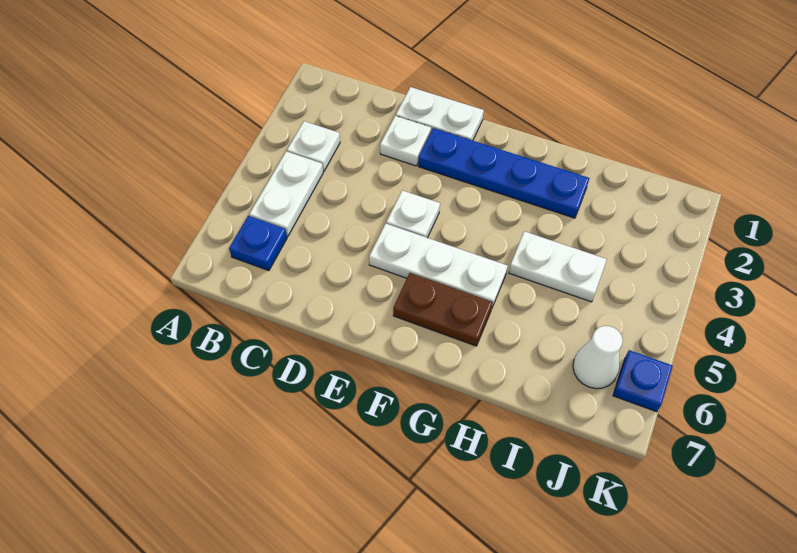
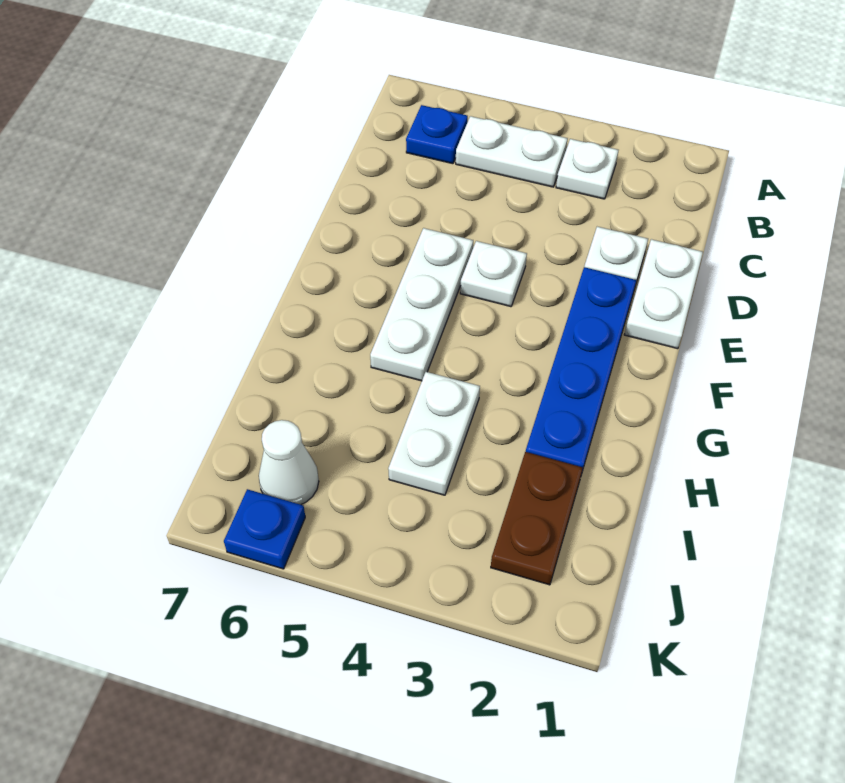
brown plate F6:G6 level 1 -> brown plate I2:J2 level 1

